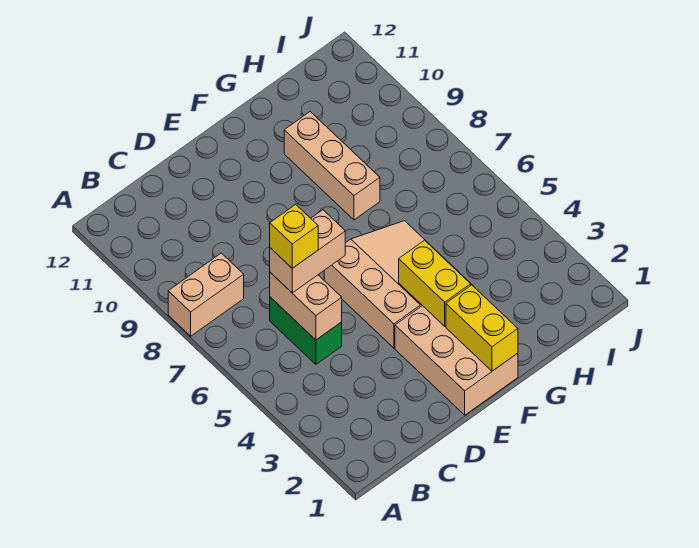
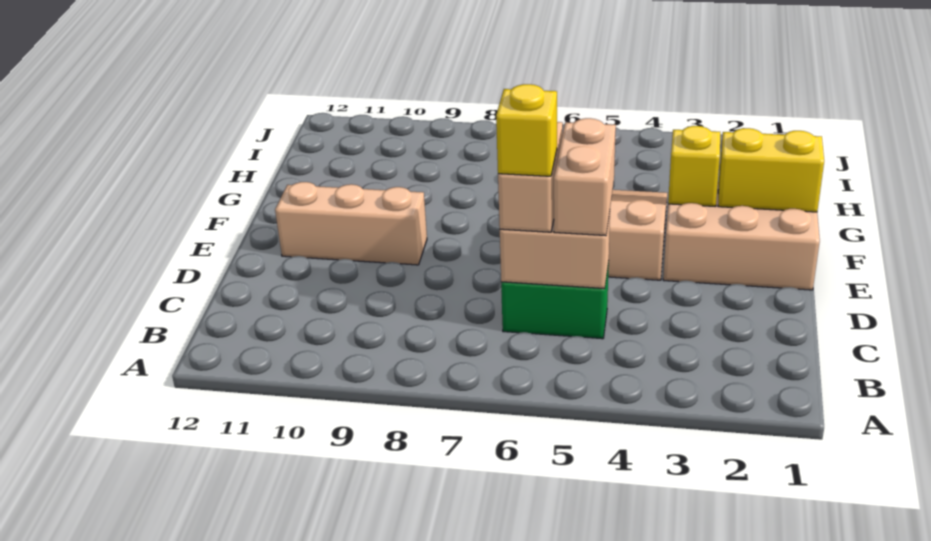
tan brick A8:B8 level 1 -> tan brick C5:D5 level 3
yellow brick F3:F4 level 2 -> yellow brick F3 level 2
tan brick G8:G10 level 1 -> tan brick E9:E11 level 1

